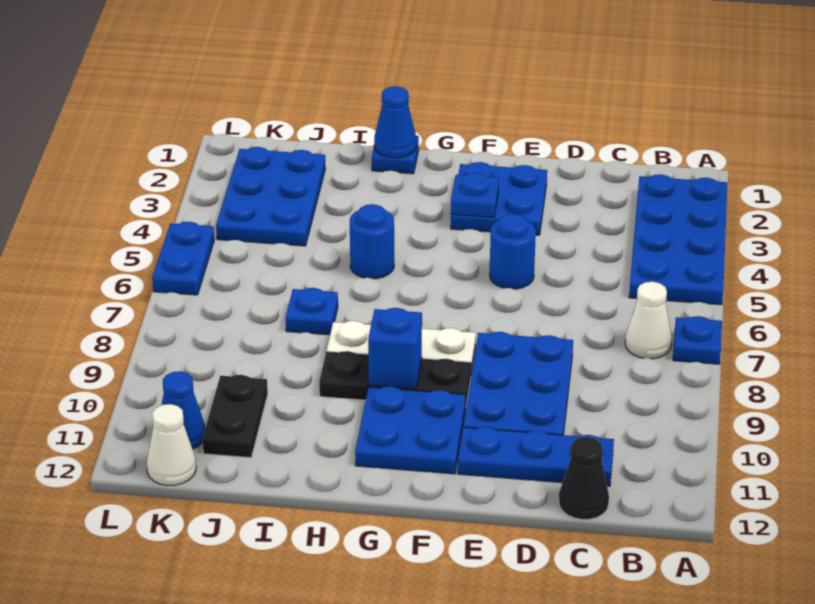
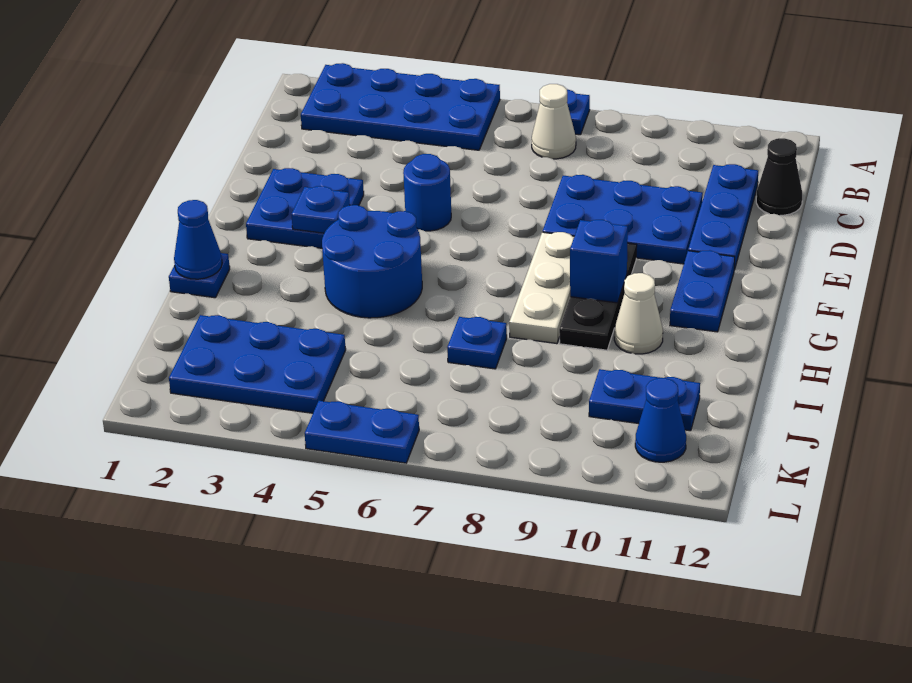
blue plate F10:G11 level 1 -> blue plate F11:G11 level 1
blue round brick H5 level 1 -> blue round brick G4:H5 level 1
black plate J10:J11 level 1 -> blue plate J10:J11 level 1
white cone K12 level 1 -> white cone H10 level 1

